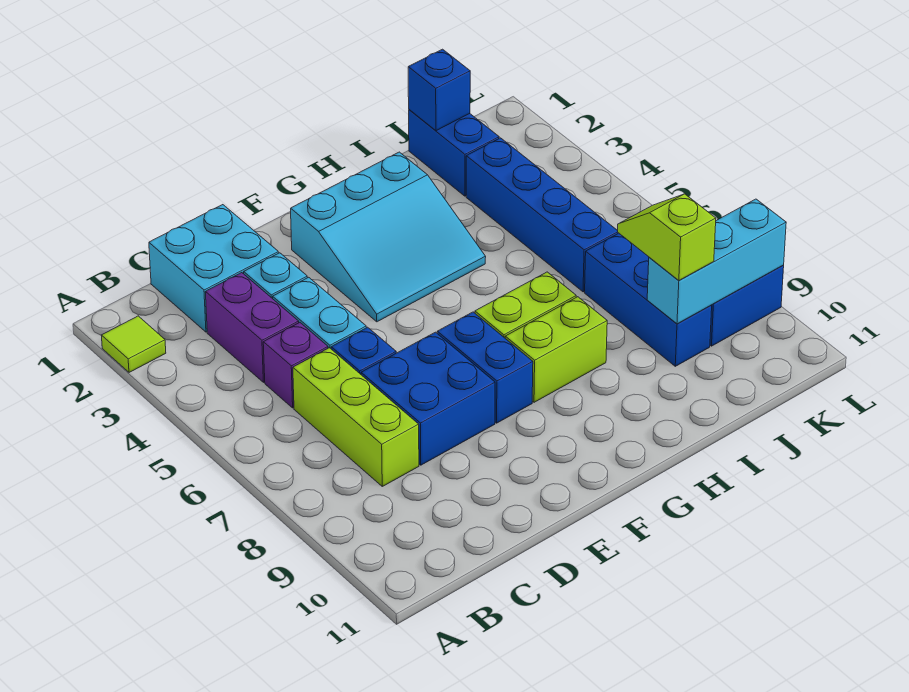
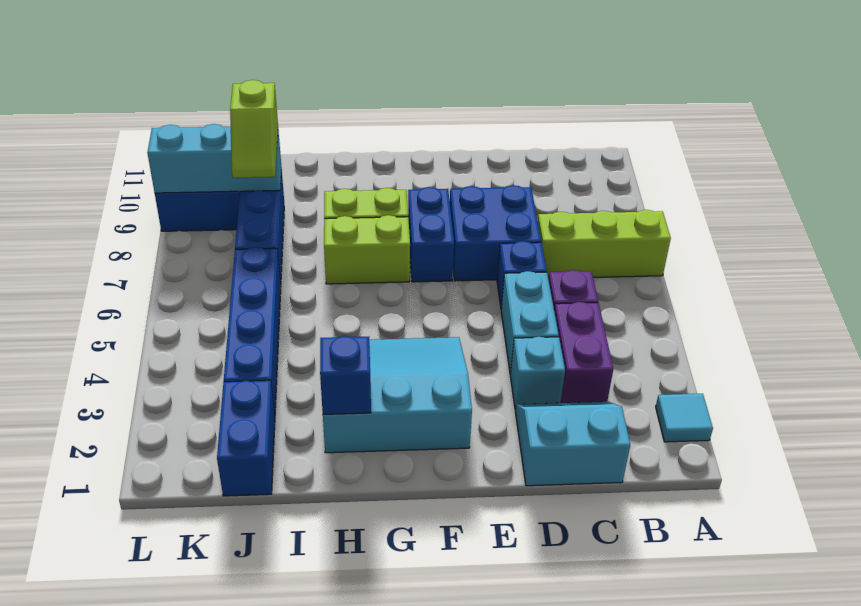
lime tile A2 level 1 -> cyan tile A2 level 1
cyan brick C1:D2 level 1 -> cyan slope C1:D2 level 1 top 1
lime brick C6:C8 level 1 -> lime brick A7:C7 level 1
blue brick J1 level 2 -> blue brick H2 level 2

